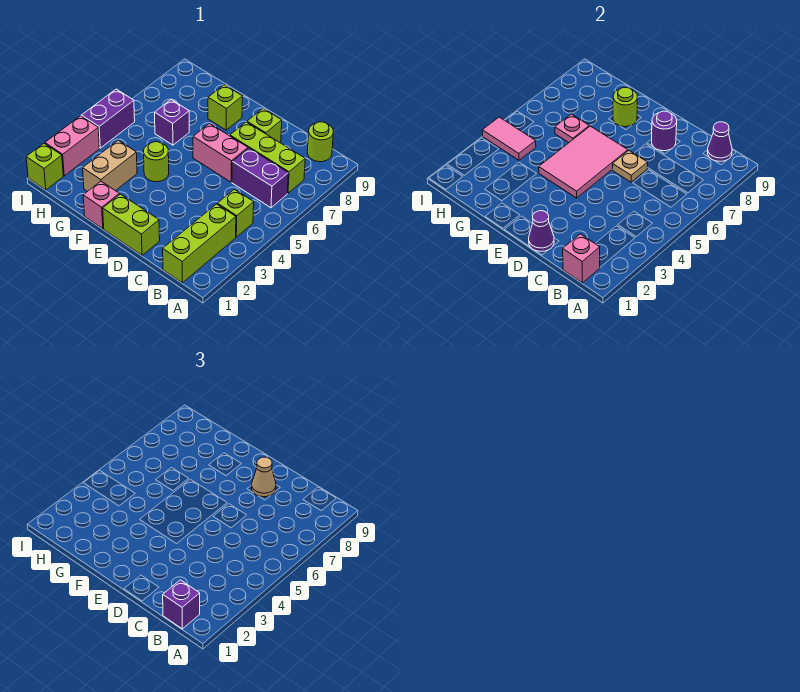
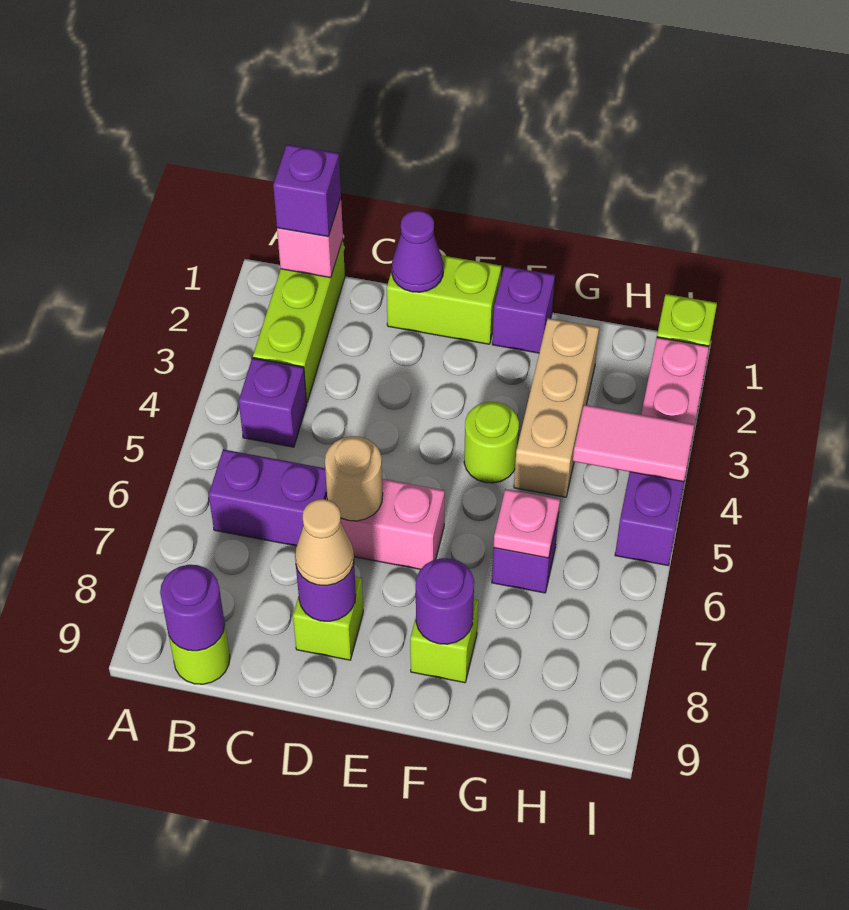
lime brick B4 level 1 -> purple brick B4 level 1
lime brick B7:D7 level 1 -> none
purple cone B9 level 2 -> purple round brick B9 level 2
tan plate D6 level 2 -> tan round brick D6 level 2
pink tile E4:F6 level 2 -> none
pink brick F1 level 1 -> purple brick F1 level 1
lime round brick F8 level 2 -> purple round brick F8 level 2
tan brick G2:G3 level 1 -> tan brick G2:G4 level 1

